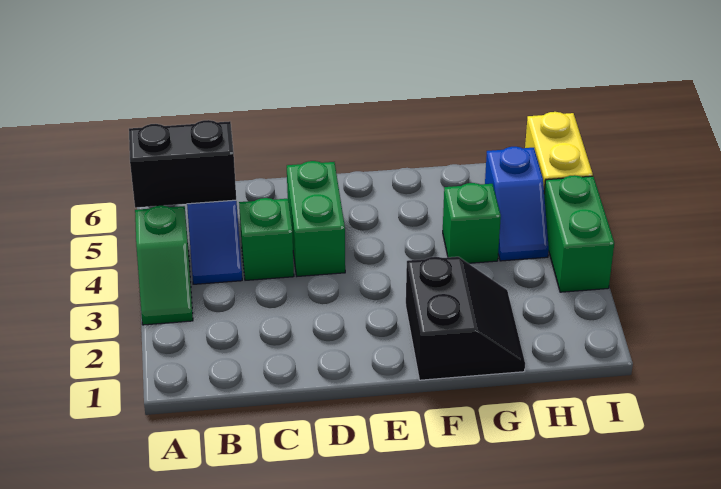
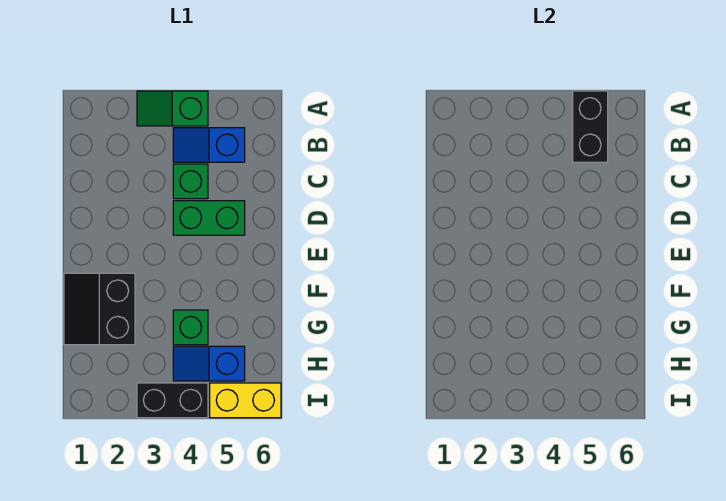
black slope F1:G2 level 1 top F -> black slope F1:G2 level 1 top 2
green brick I3:I4 level 1 -> black brick I3:I4 level 1

